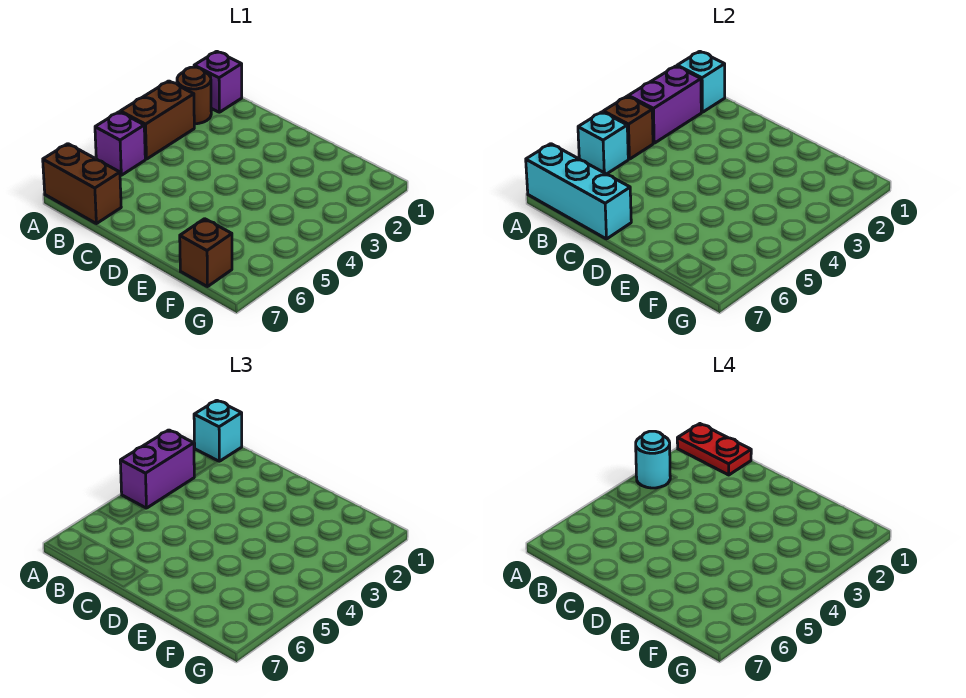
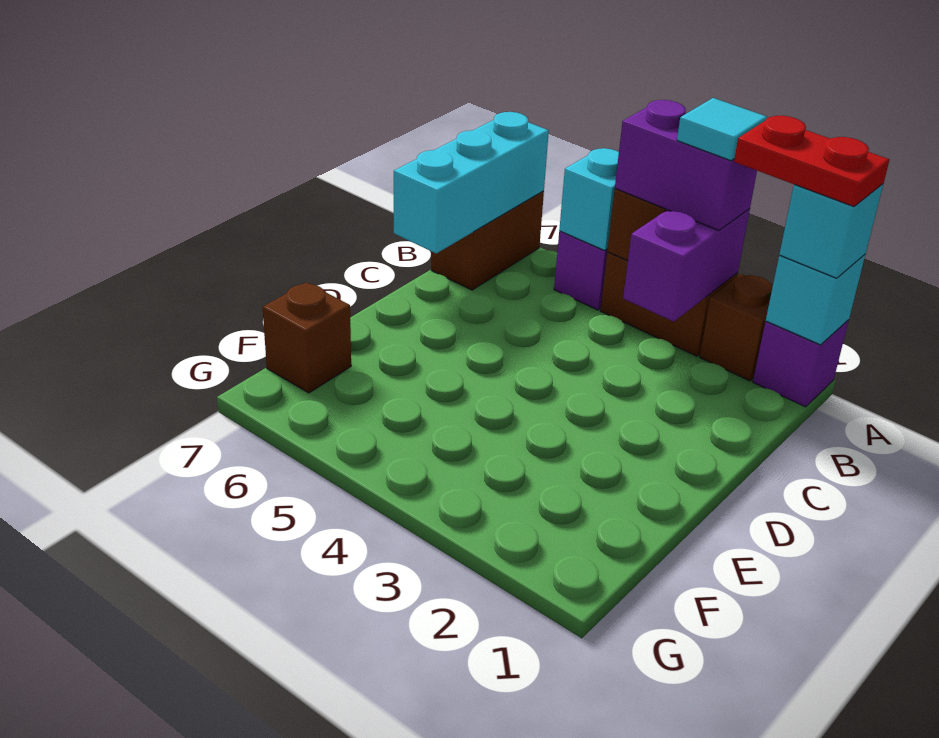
red plate A1:B1 level 4 -> red plate A1:A2 level 4
brown round brick A2 level 1 -> brown brick A2 level 1
purple brick A2:A3 level 2 -> purple brick A3:B3 level 2
cyan round brick A3 level 4 -> cyan tile A3 level 4

